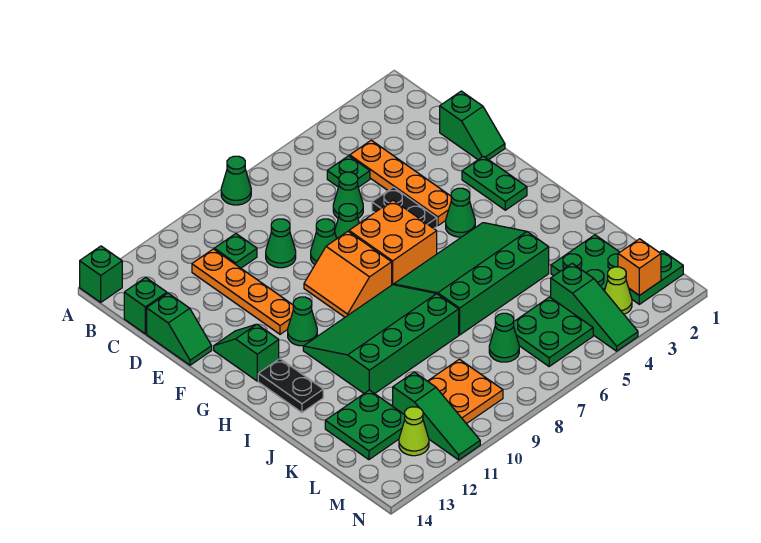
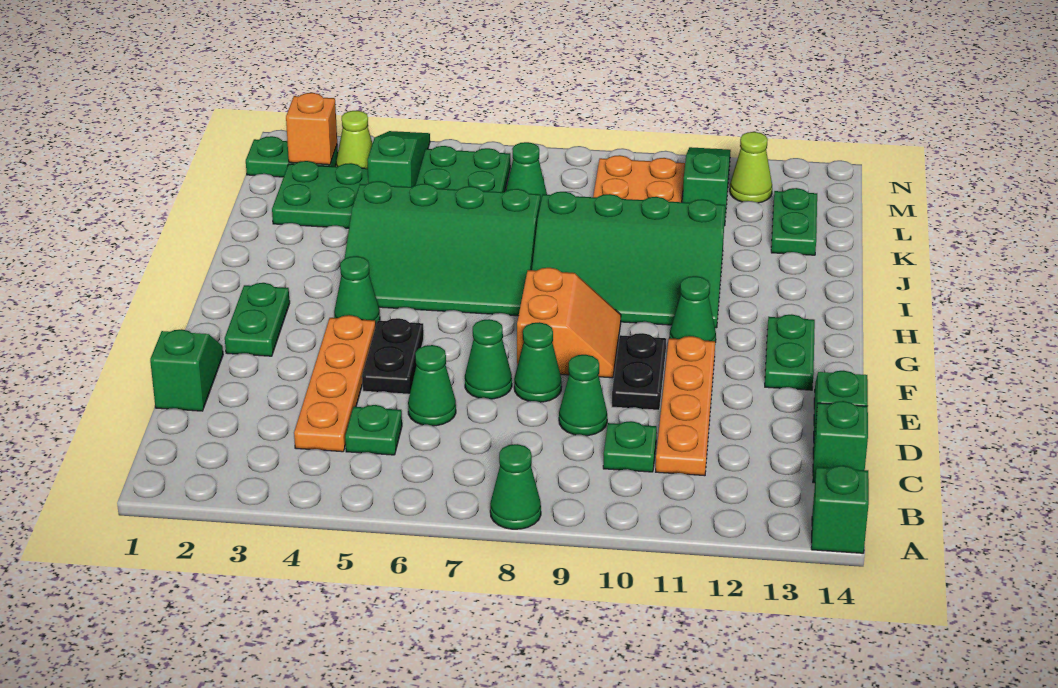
orange brick F6:G7 level 1 -> none
green slope F13:G13 level 1 top G -> green plate F13:G13 level 1
black plate H13:I13 level 1 -> black plate E10:F10 level 1
green plate K12:L13 level 1 -> green plate K13:L13 level 1

